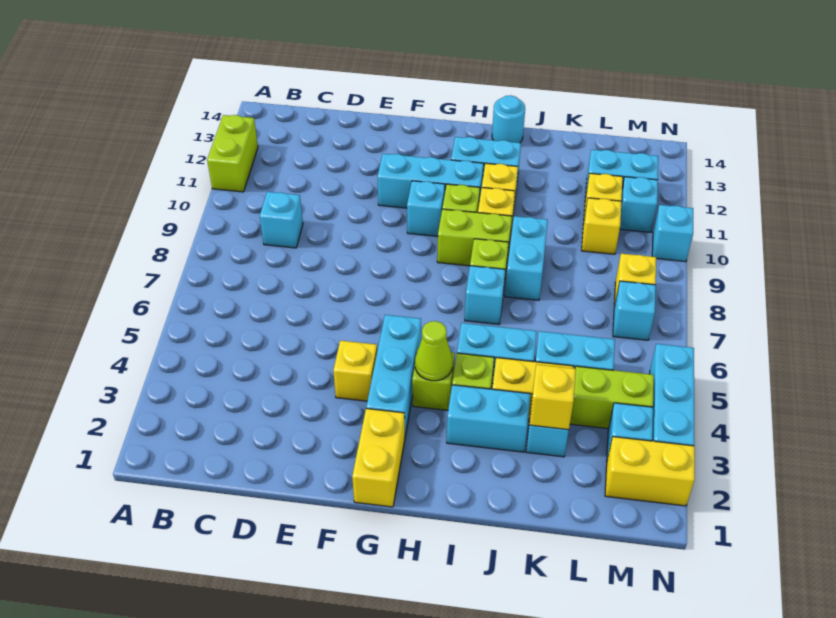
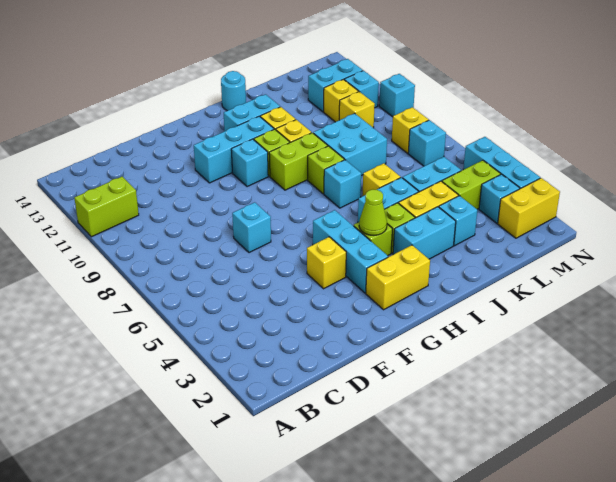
lime brick A11:A12 level 1 -> lime brick A11:B11 level 1
cyan brick C9 level 1 -> cyan brick E7 level 1
yellow brick G1:G2 level 1 -> yellow brick G2:H2 level 1
cyan brick J8:J9 level 1 -> cyan brick J8:K9 level 1
yellow brick K3 level 2 -> yellow brick J6 level 1

